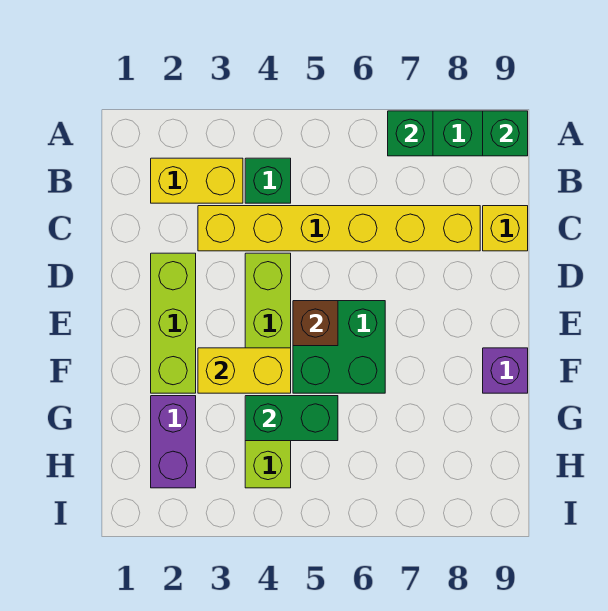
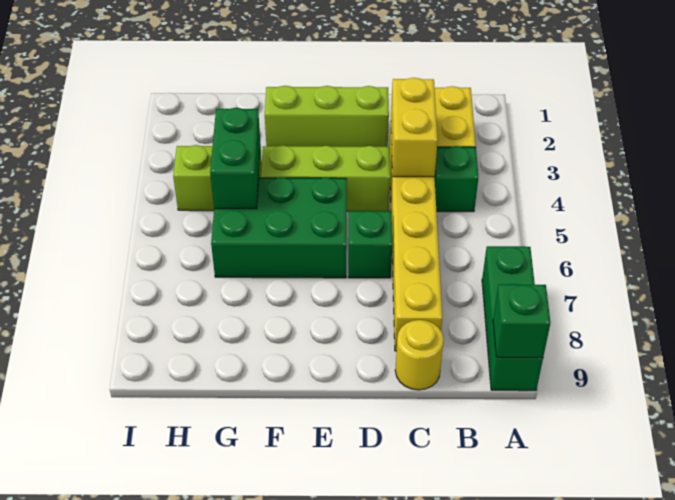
green brick A7 level 2 -> green brick D6 level 1
yellow brick C9 level 1 -> yellow round brick C9 level 1
green brick E5:F6 level 1 -> green brick E5:G6 level 1
brown brick E5 level 2 -> none
yellow brick F3:F4 level 2 -> yellow brick C3:C4 level 2
purple brick F9 level 1 -> none
purple brick G2:H2 level 1 -> none

